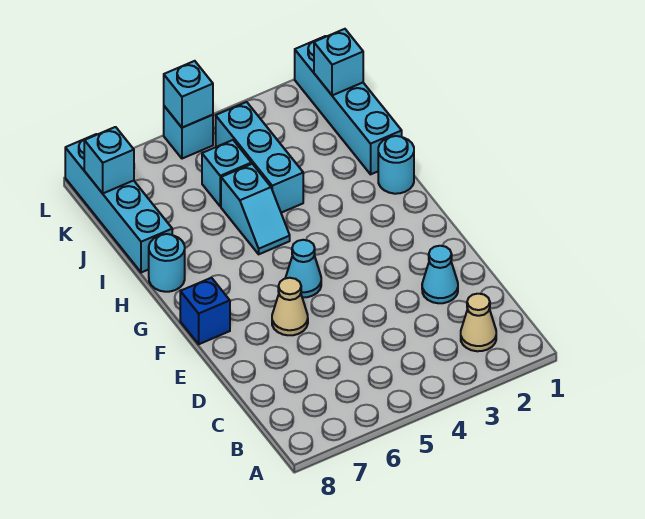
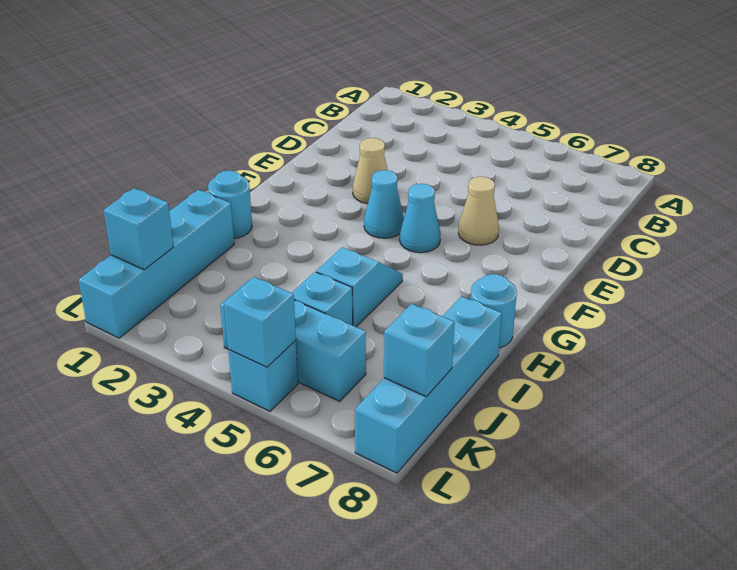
tan cone B2 level 1 -> tan cone E3 level 1
cyan cone D2 level 1 -> cyan cone F4 level 1
blue brick F8 level 1 -> none
cyan brick I4:K4 level 1 -> cyan brick K4:K6 level 1

